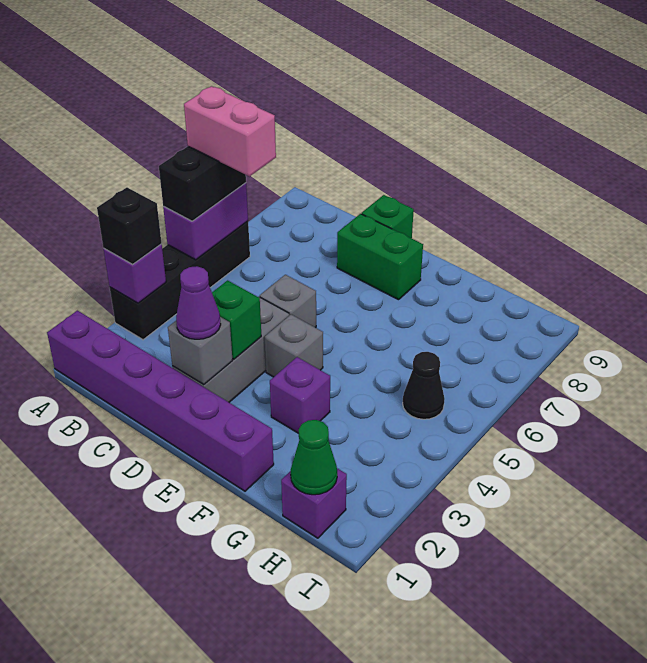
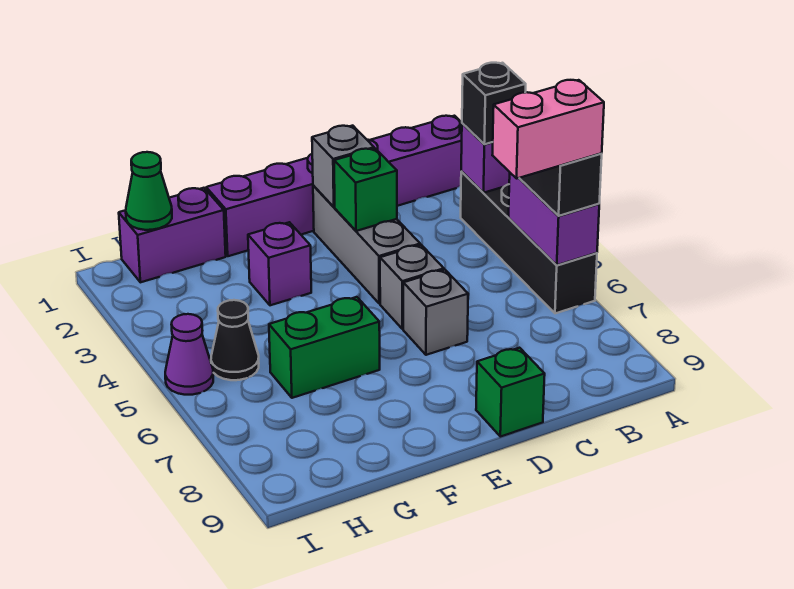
purple cone D2 level 3 -> purple cone I5 level 1
green brick D8:E8 level 1 -> green brick F6:G6 level 1
grey brick E4 level 1 -> grey brick D6 level 1
purple brick H1 level 1 -> purple brick G1:H1 level 1

